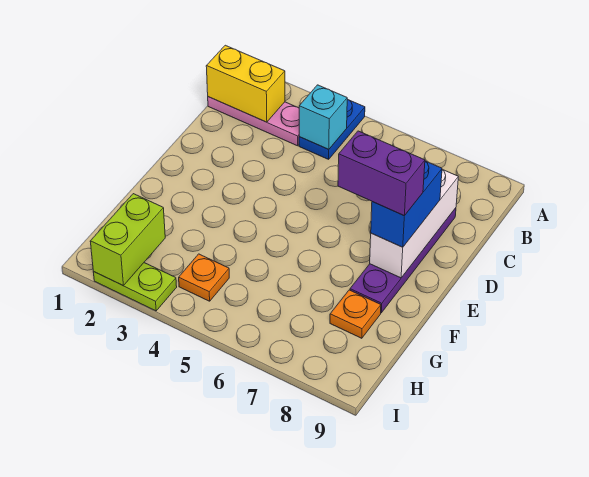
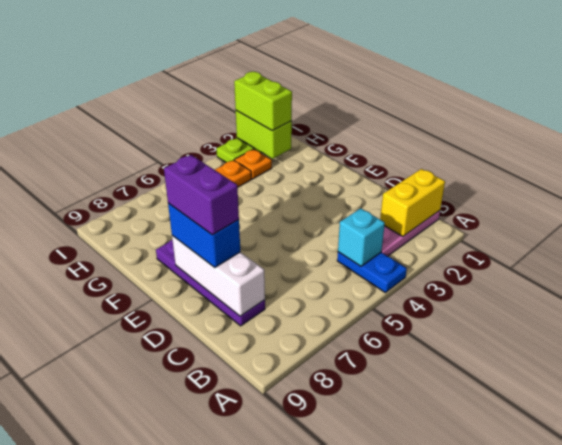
purple brick E7:E8 level 4 -> purple brick D8:E8 level 4
orange plate G8 level 1 -> orange plate H3 level 1
none -> lime brick H2:I2 level 3

